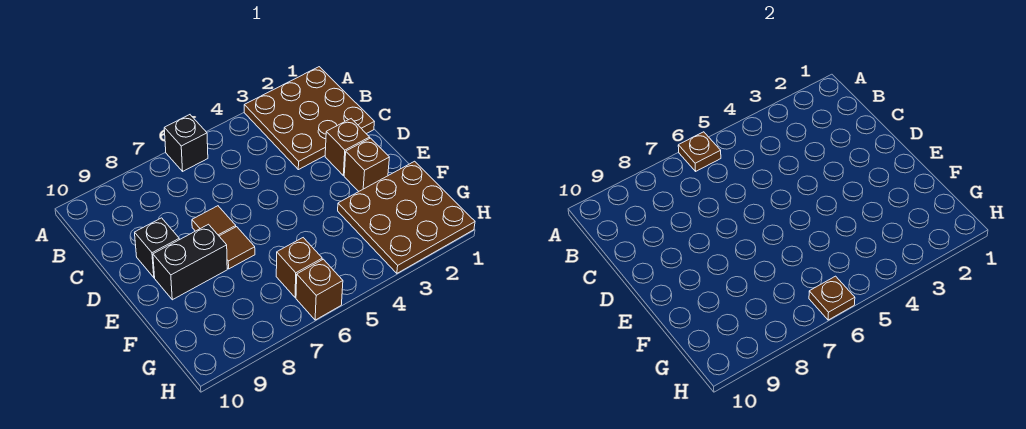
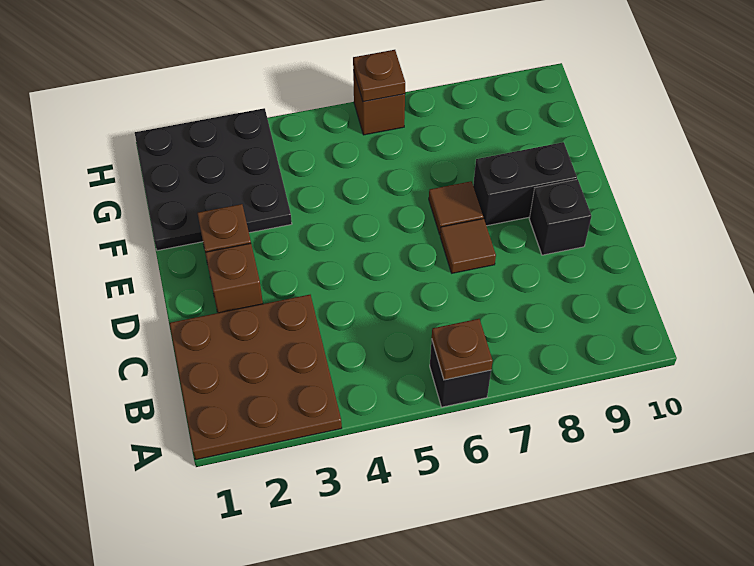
brown plate F1:H3 level 1 -> black plate F1:H3 level 1
brown brick G6 level 1 -> none

